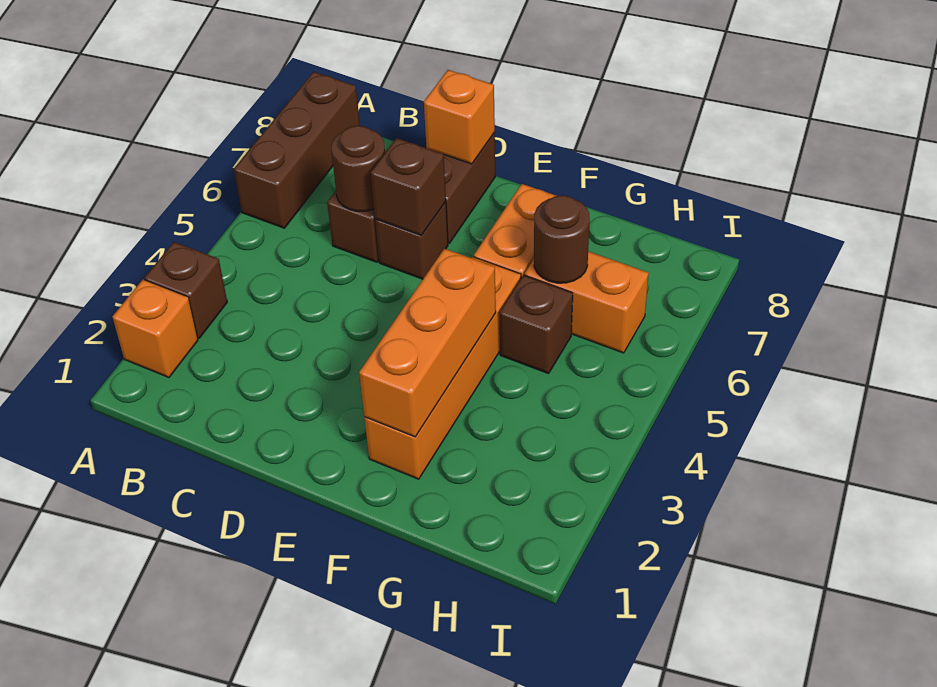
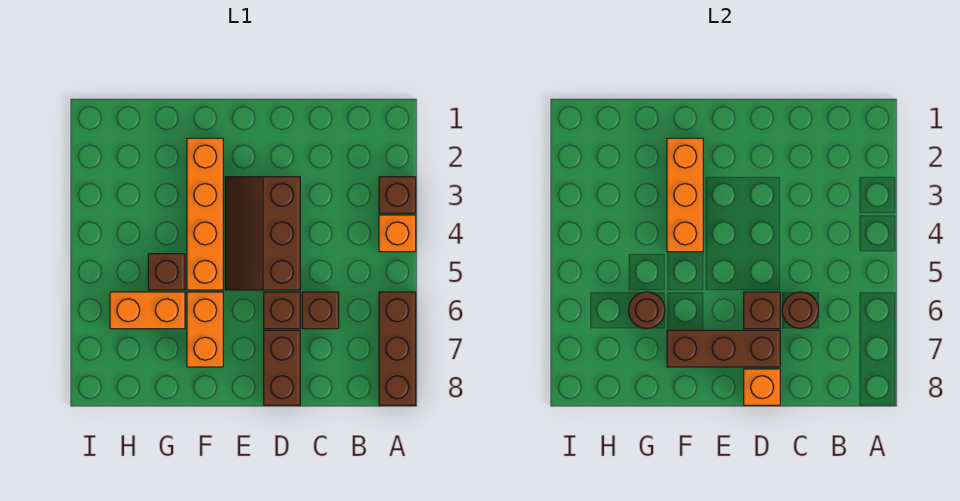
orange brick A2 level 1 -> orange brick A4 level 1
none -> brown slope D3:E5 level 1 top D
none -> brown brick D7:F7 level 2

